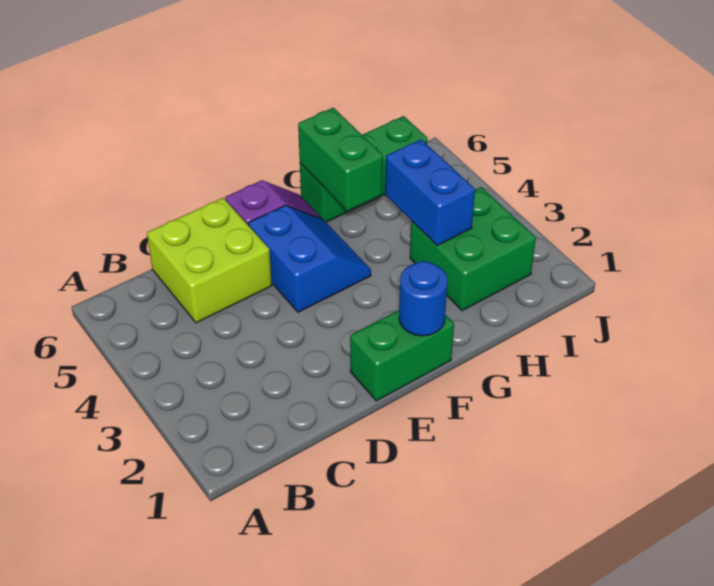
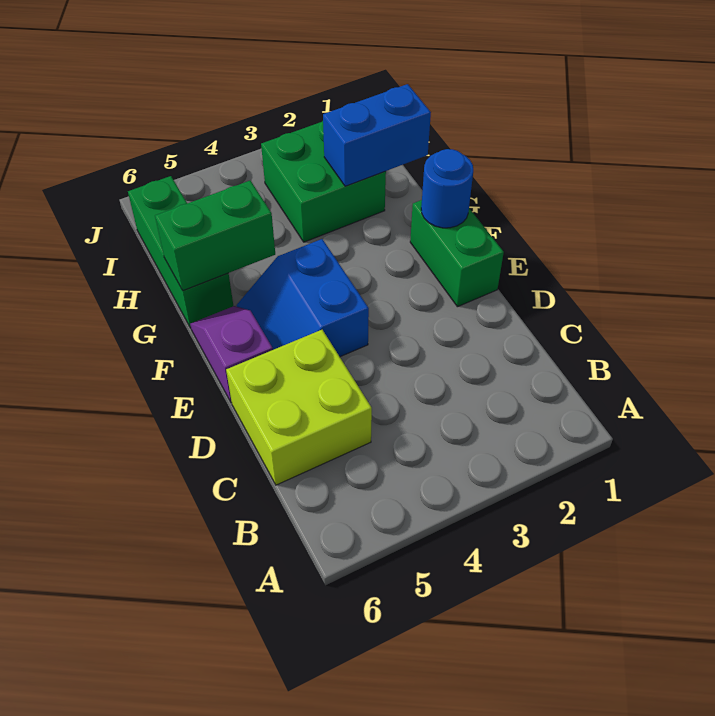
blue slope E4:F5 level 1 top E -> blue slope E4:F5 level 1 top 4
blue brick H3:H4 level 2 -> blue brick H1:H2 level 2

